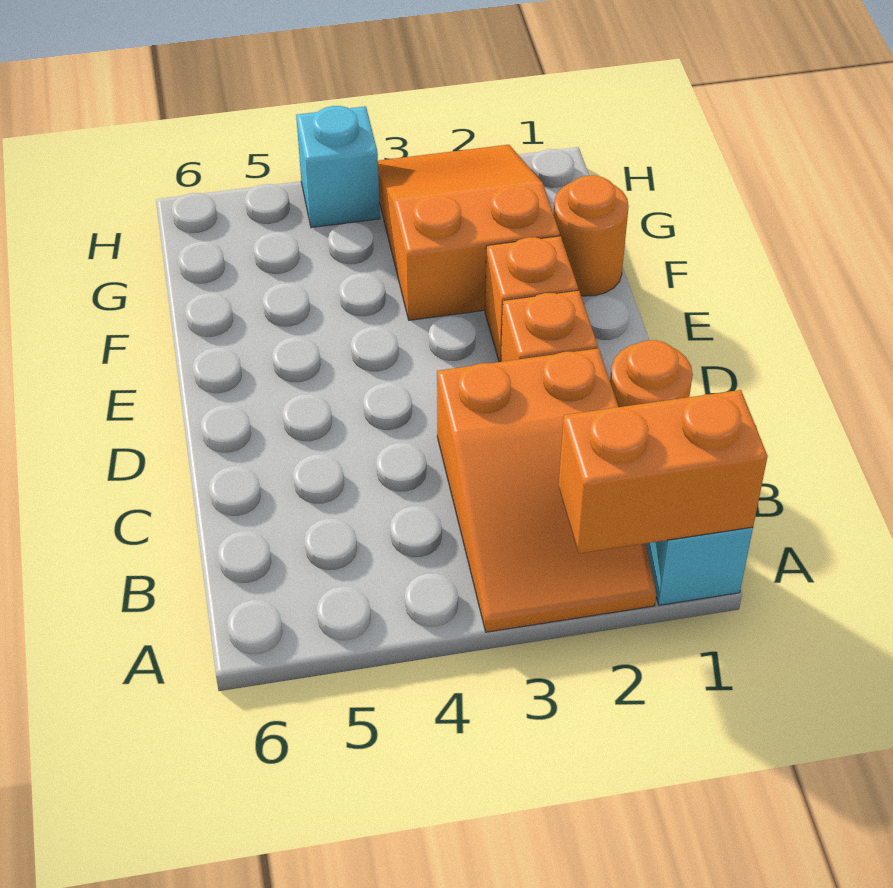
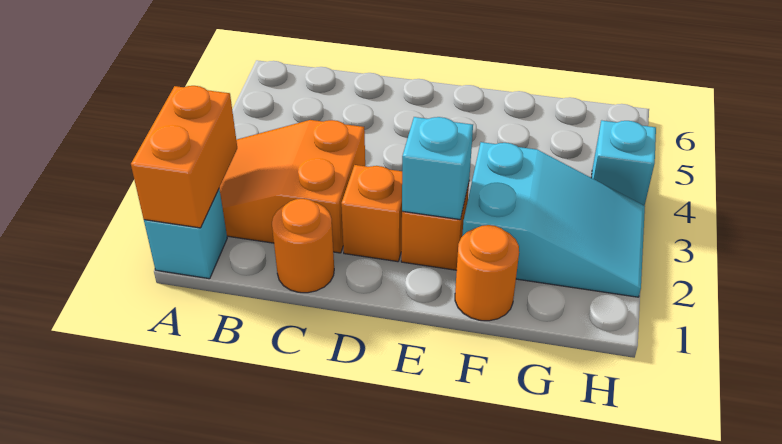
none -> cyan brick E2 level 2
orange slope F2:H3 level 1 top F -> cyan slope F2:H3 level 1 top F

